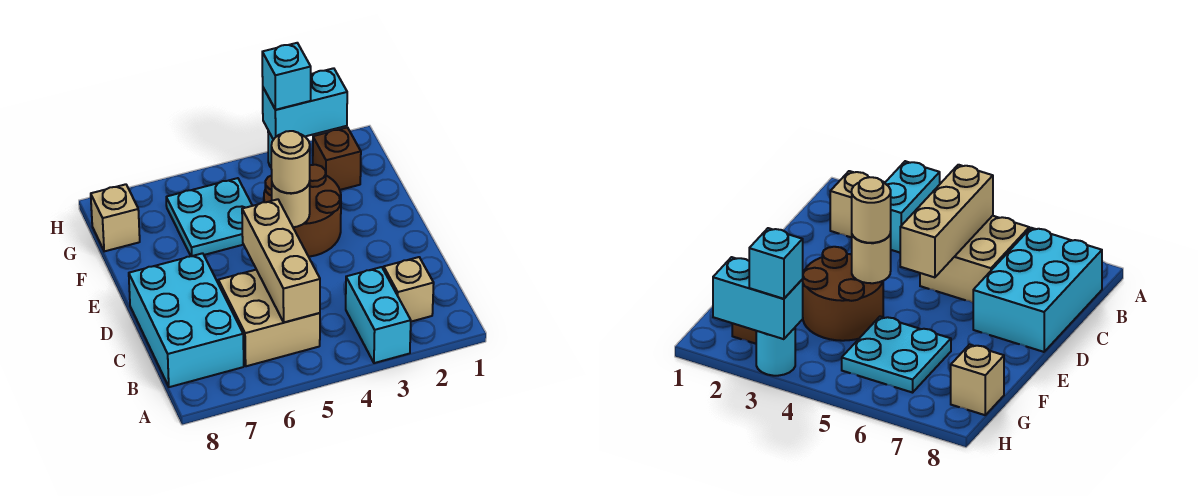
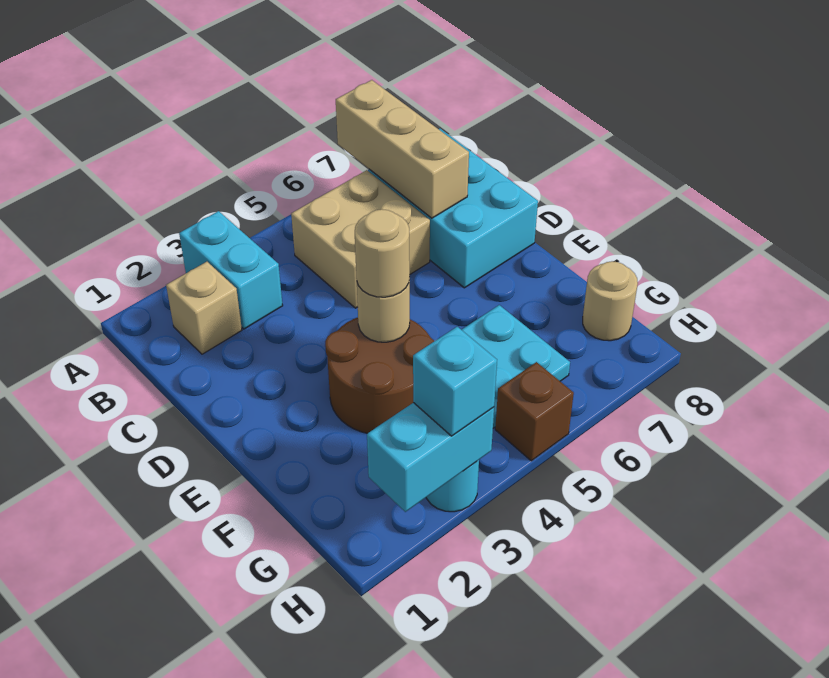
tan brick B5:D5 level 2 -> tan brick A7:C7 level 2
brown brick G2 level 1 -> brown brick H5 level 1
tan brick G8 level 1 -> tan round brick G8 level 1

